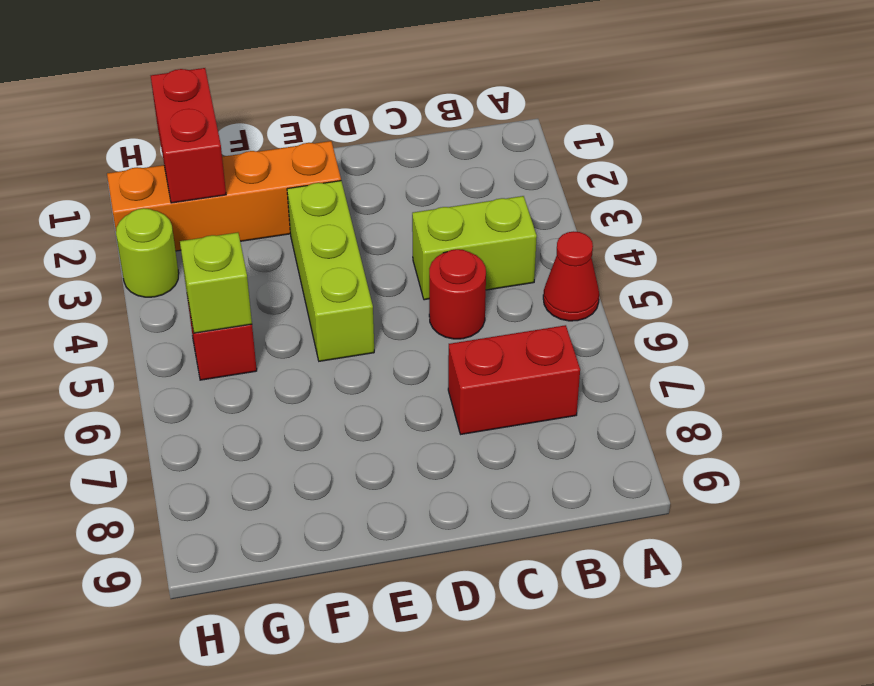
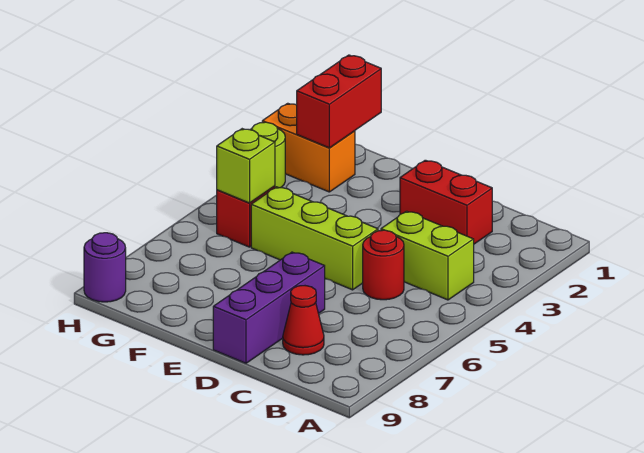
red cone A5 level 1 -> red cone C8 level 1
red brick B7:C7 level 1 -> red brick C2:D2 level 1
none -> purple brick D7:D9 level 1
orange brick E2:H2 level 1 -> orange brick G2:H2 level 1
lime brick E3:E5 level 1 -> lime brick D5:F5 level 1
none -> purple round brick H9 level 1

